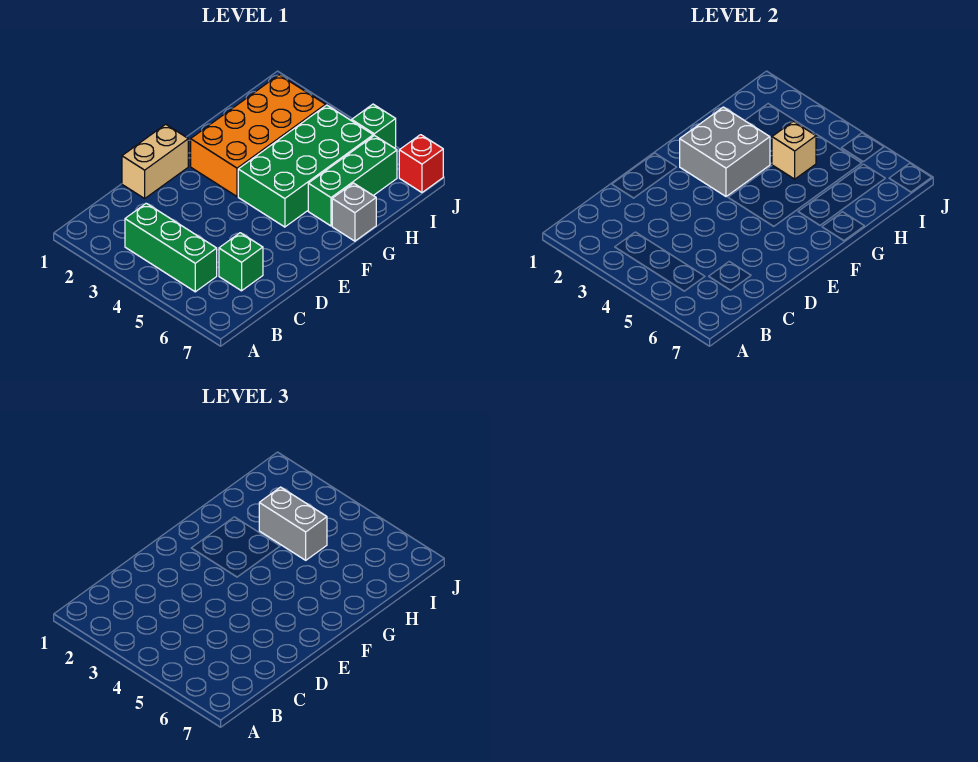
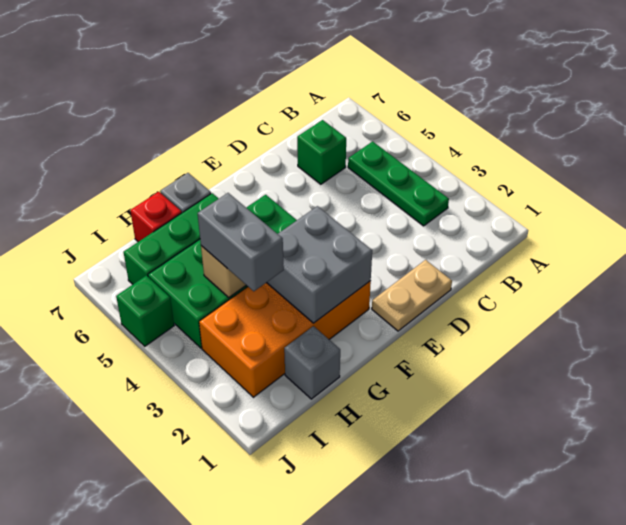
green brick B3:B5 level 1 -> green plate B3:B5 level 1
tan brick D1:E1 level 1 -> tan plate D1:E1 level 1
none -> grey brick H1 level 1
red brick J7 level 1 -> red brick H7 level 1

